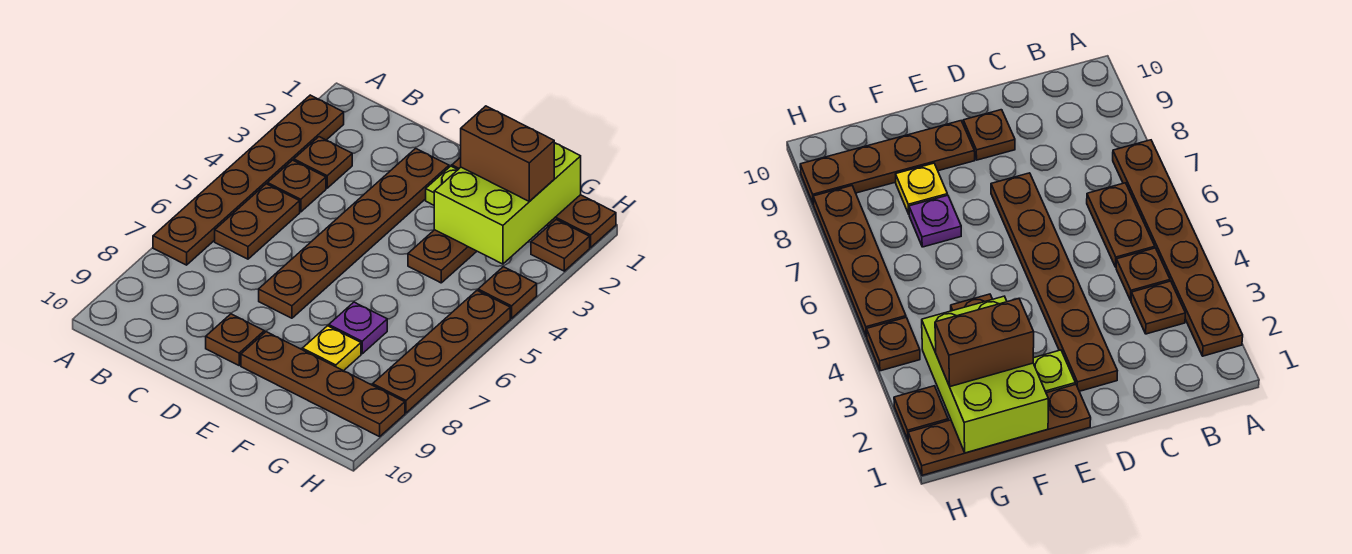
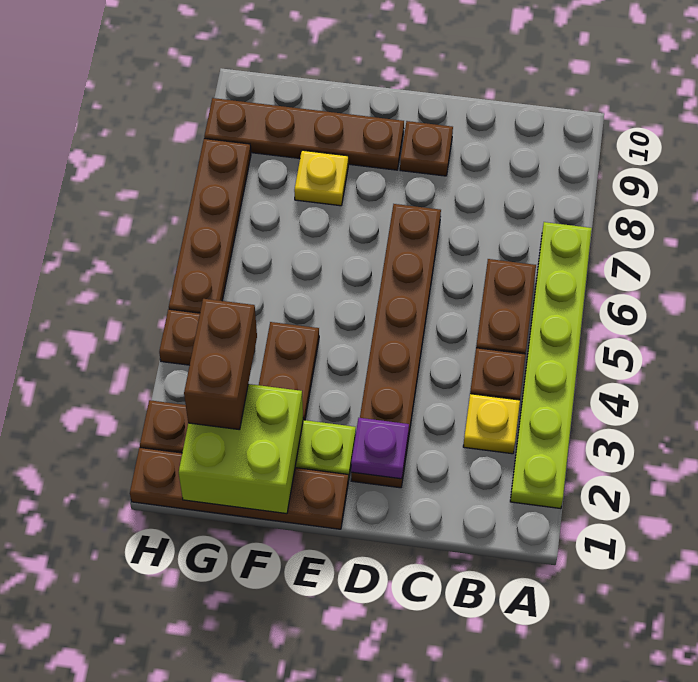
brown plate A2:A7 level 1 -> lime plate A2:A7 level 1
brown plate B3 level 1 -> yellow plate B3 level 1
lime brick F1:G3 level 2 -> lime brick F1:G2 level 2
brown brick F2:G2 level 3 -> brown brick G2:G3 level 3
purple plate F7 level 1 -> purple plate D2 level 2

